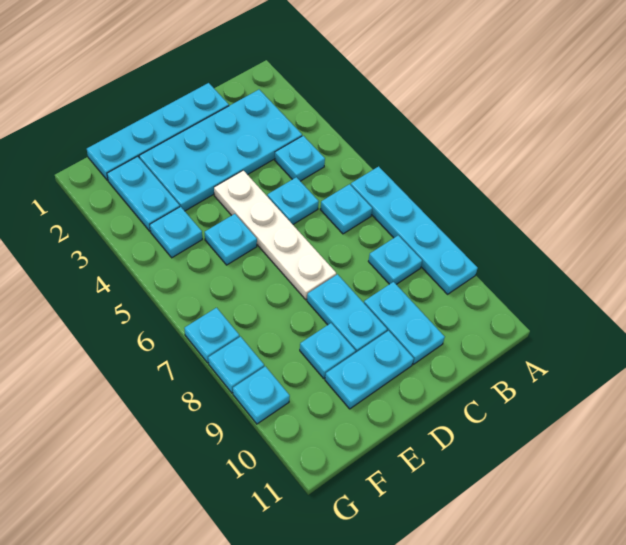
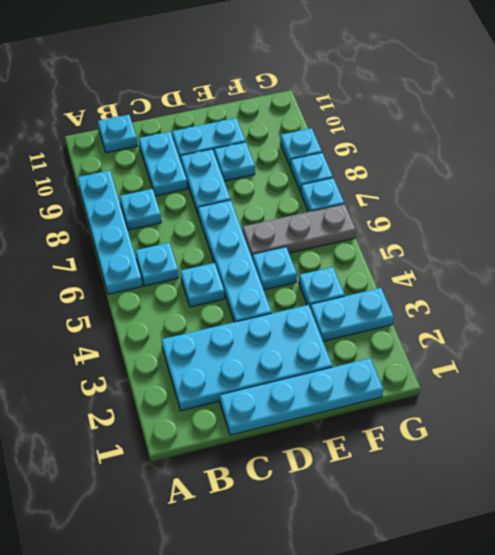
cyan plate B4 level 1 -> cyan plate B11 level 1
white plate D4:D7 level 1 -> cyan plate D4:D7 level 1
none -> grey plate E6:G6 level 1
cyan plate F2:F3 level 1 -> cyan plate F3:G3 level 1

